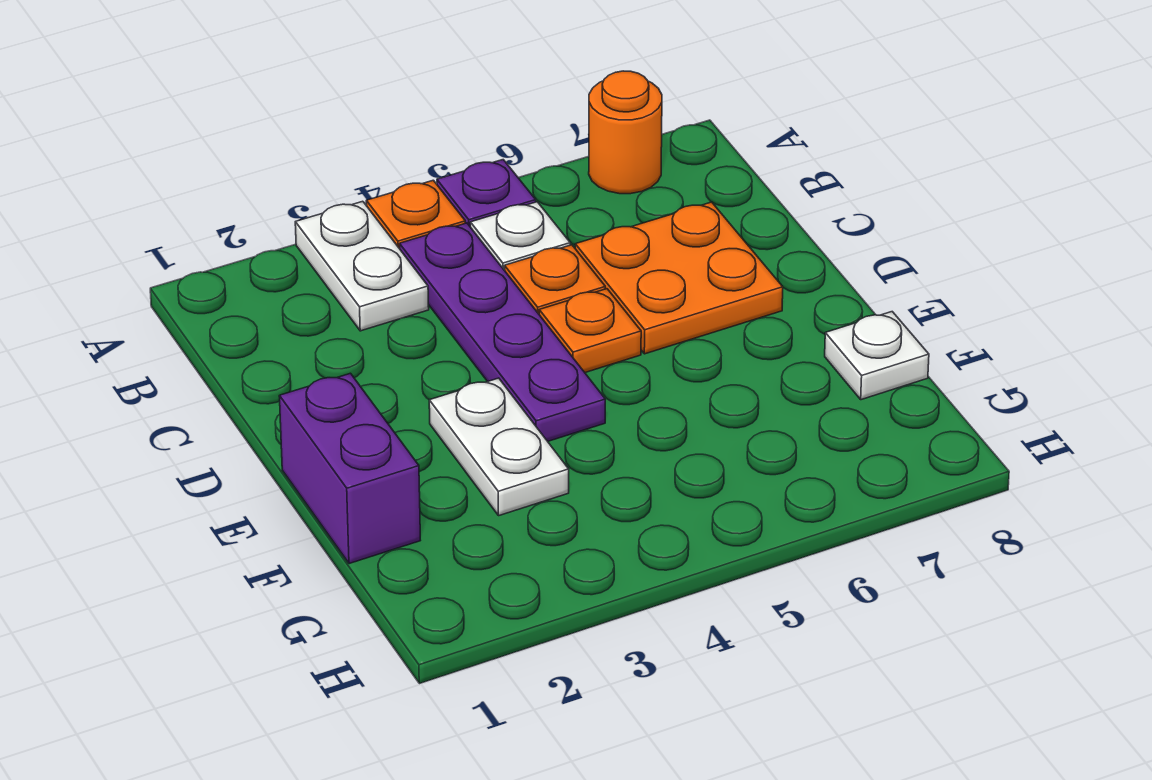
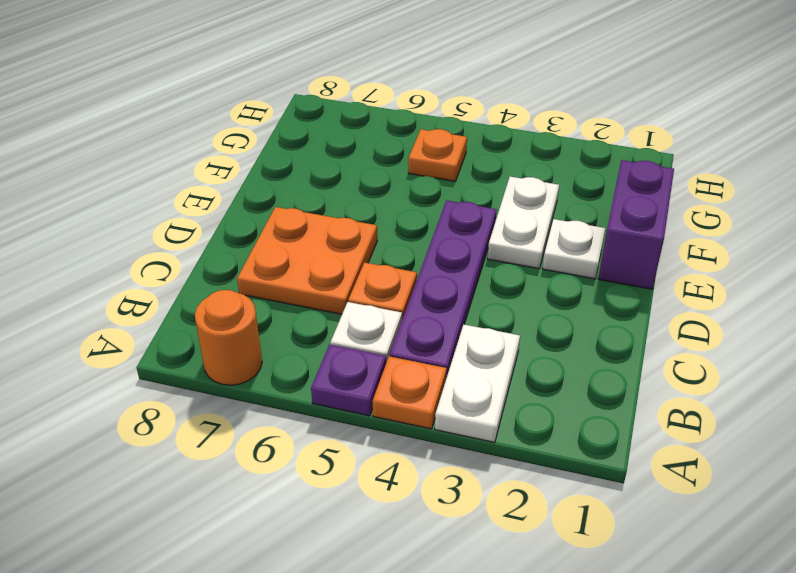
orange plate D5 level 1 -> orange plate G5 level 1
white plate F8 level 1 -> white plate E2 level 1

